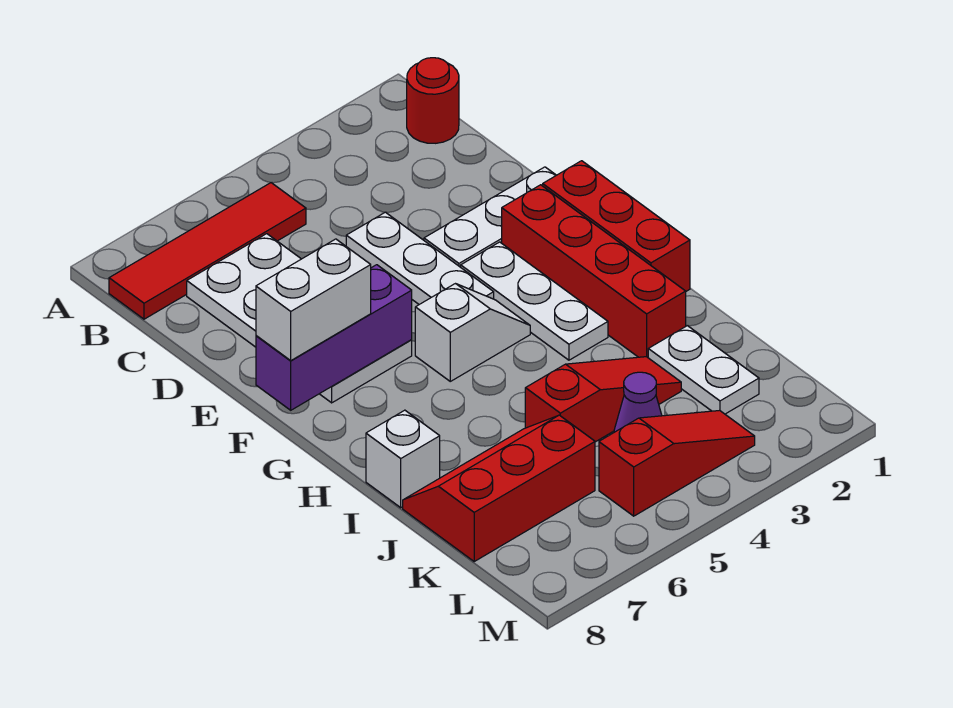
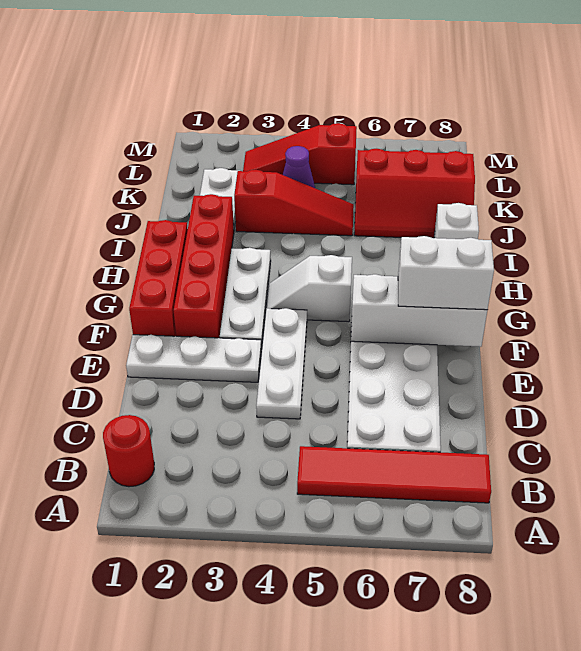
purple brick F6:F8 level 2 -> white brick F6:F8 level 2
red slope J3:J5 level 1 top 5 -> red slope J3:J5 level 1 top 3

